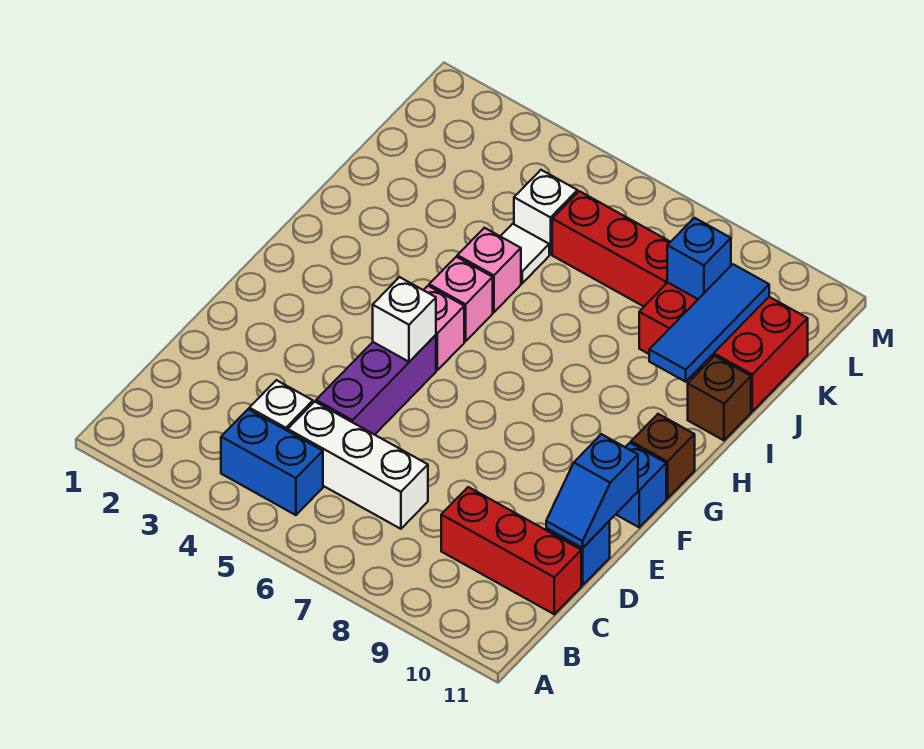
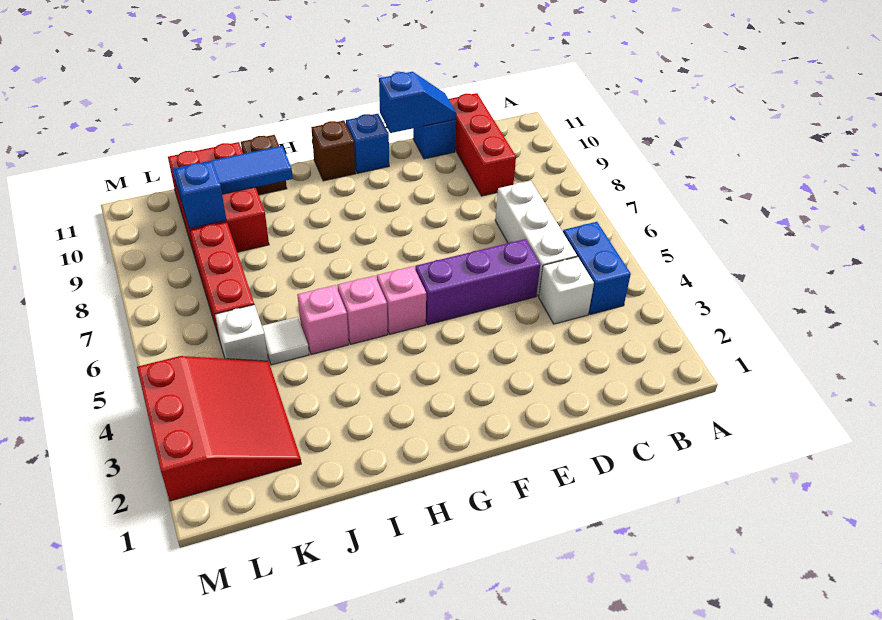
white brick F5 level 2 -> none
none -> red slope K2:M4 level 1 top M

